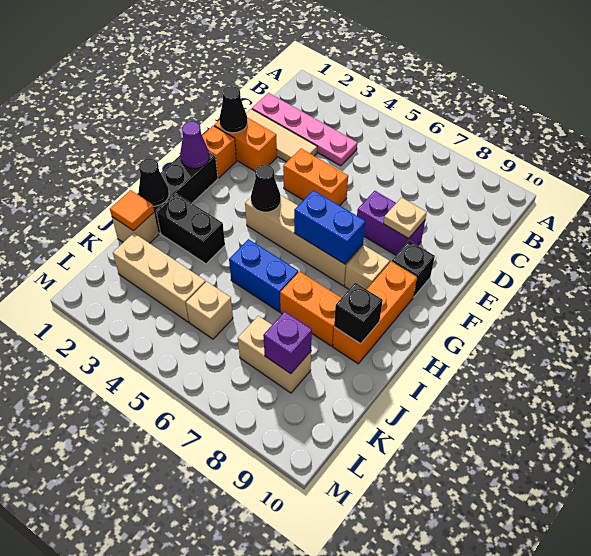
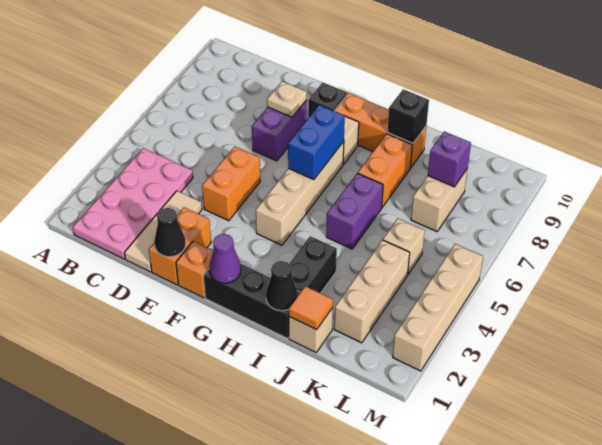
pink plate C1:C4 level 1 -> pink plate B1:C4 level 1
black cone G4 level 2 -> none
blue brick I5:I6 level 1 -> purple brick I5:I6 level 1
none -> tan brick M2:M5 level 1

